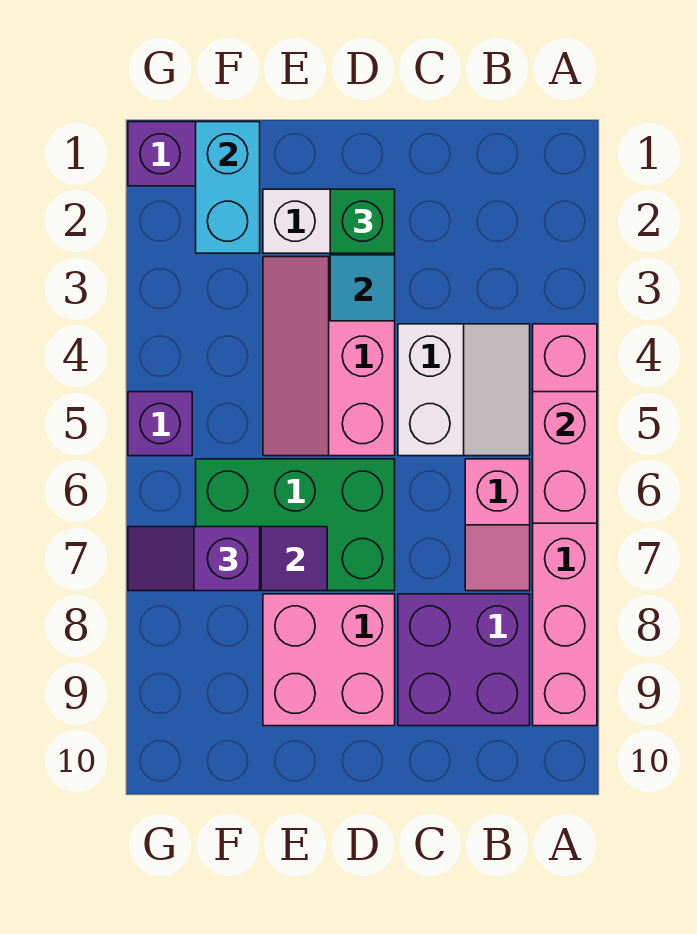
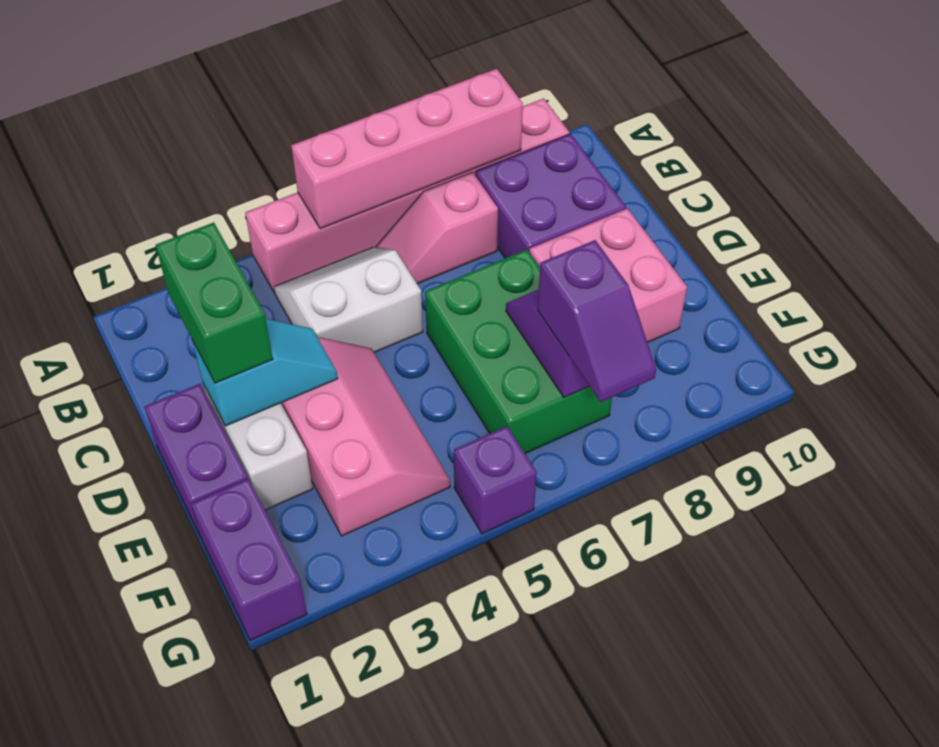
pink brick A5:A6 level 2 -> pink brick A5:A8 level 2
pink slope B6:B7 level 1 top 6 -> pink slope B6:B7 level 1 top 7
none -> purple brick D1:E1 level 1
green brick D2 level 3 -> green brick C2:D2 level 3
pink slope D3:E5 level 1 top D -> pink slope D3:F4 level 1 top 3
cyan brick F1:F2 level 2 -> none

